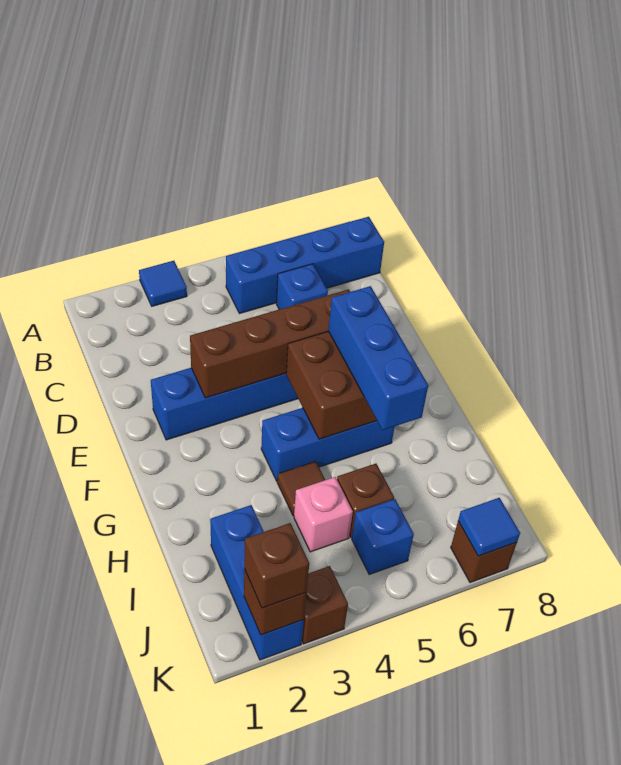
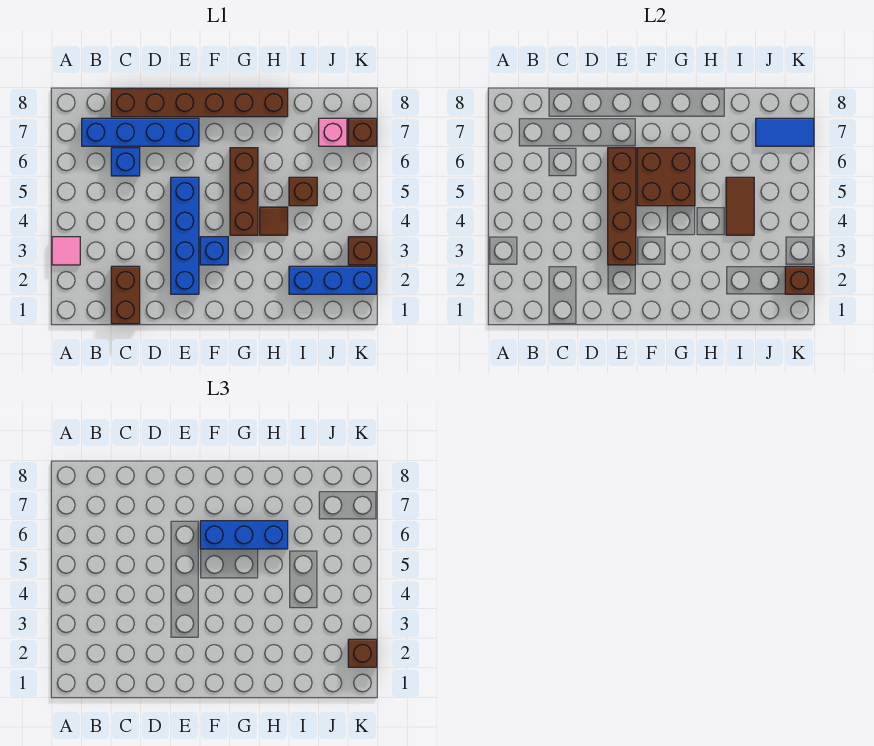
blue tile A3 level 1 -> pink tile A3 level 1
blue brick B5:B8 level 1 -> blue brick B7:E7 level 1
none -> brown brick C1:C2 level 1
none -> brown brick C8:H8 level 1
blue brick G4:G6 level 1 -> brown brick G4:G6 level 1
pink brick I4 level 1 -> pink brick J7 level 1
none -> brown tile I4:I5 level 2
blue brick J5 level 1 -> blue brick F3 level 1
blue tile K7 level 2 -> blue tile J7:K7 level 2

